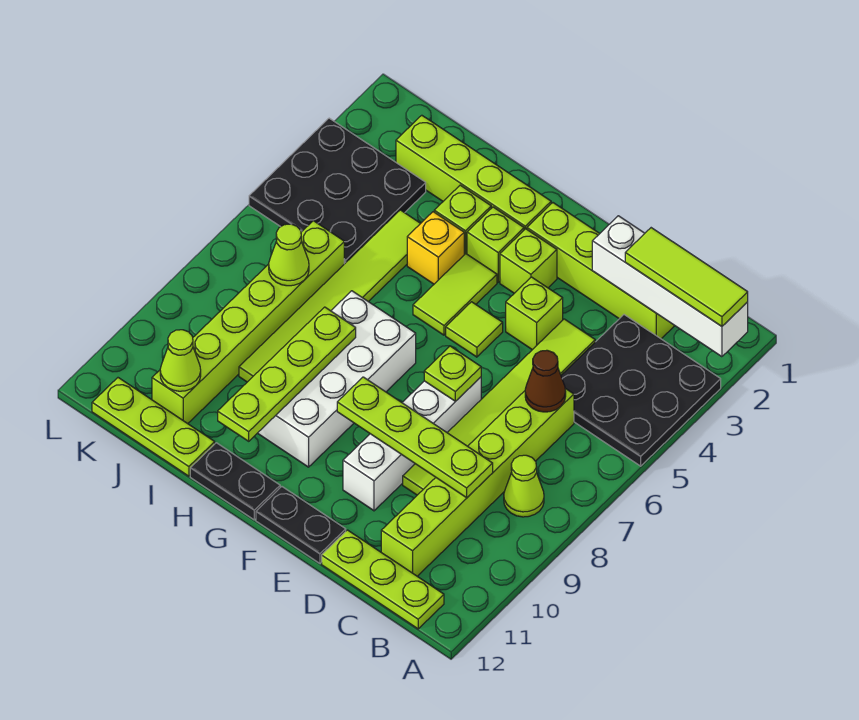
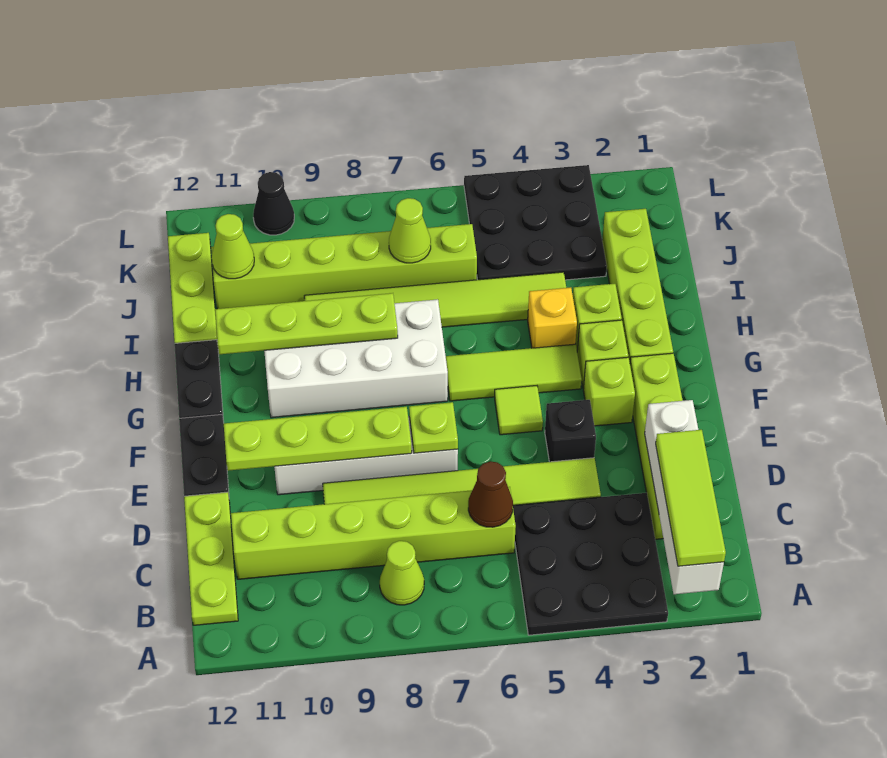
lime plate C9:F9 level 2 -> lime plate E8:E11 level 2
lime brick E4 level 1 -> black brick E4 level 1
lime tile G4:G5 level 1 -> lime tile G4:G6 level 1
none -> black cone L10 level 1

